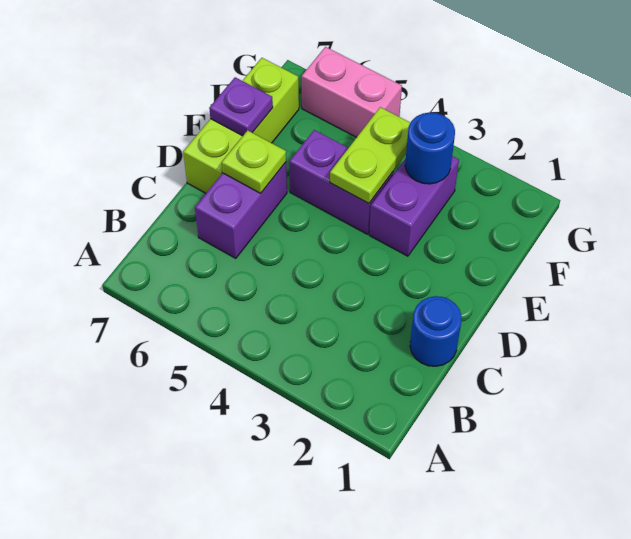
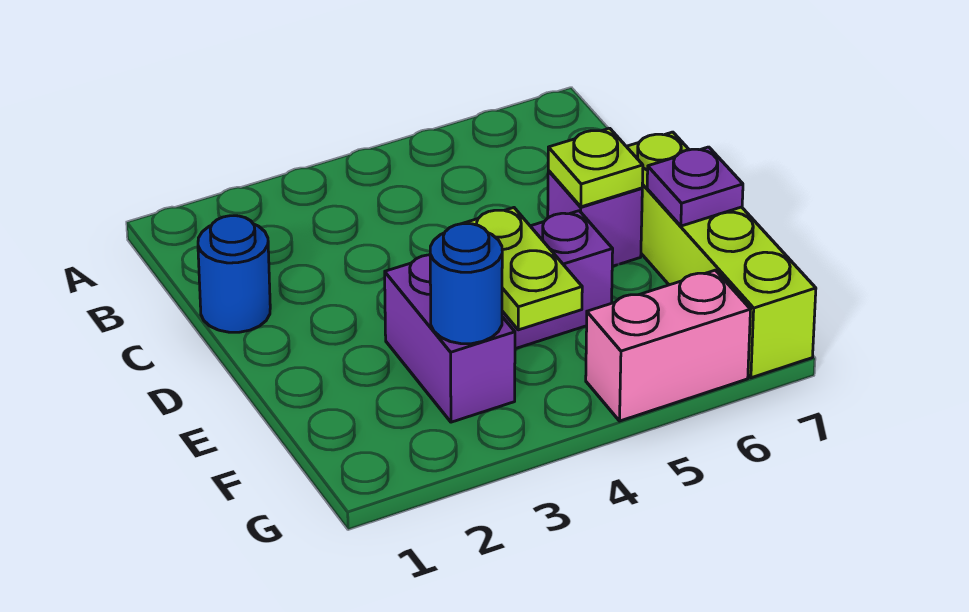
purple brick C6:D6 level 1 -> purple brick D6 level 1
lime brick D7:F7 level 1 -> lime brick D7:G7 level 1

